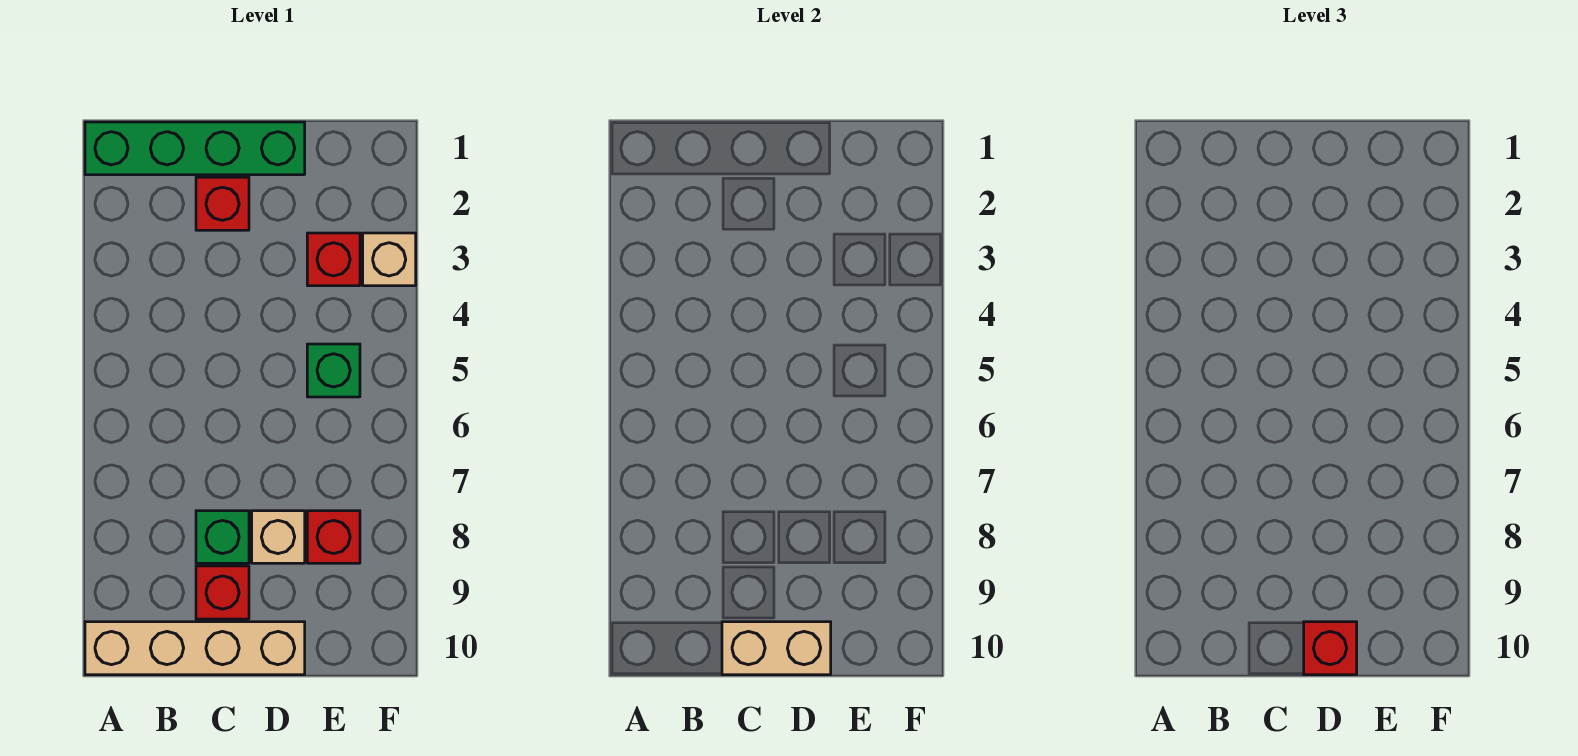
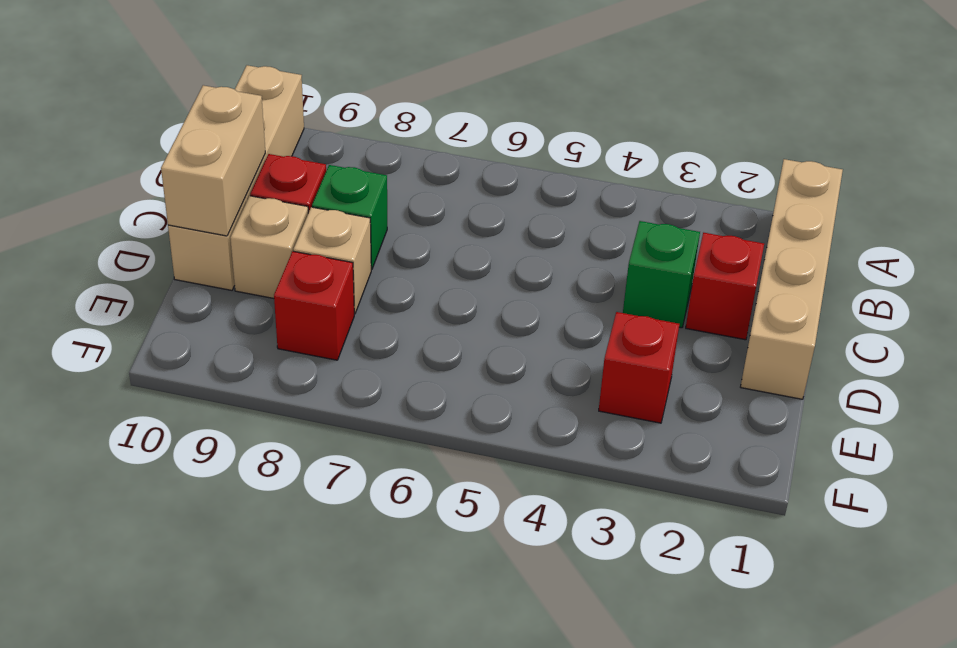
green brick A1:D1 level 1 -> tan brick A1:D1 level 1
red brick D10 level 3 -> none
green brick E5 level 1 -> green brick C3 level 1
tan brick F3 level 1 -> tan brick D9 level 1

